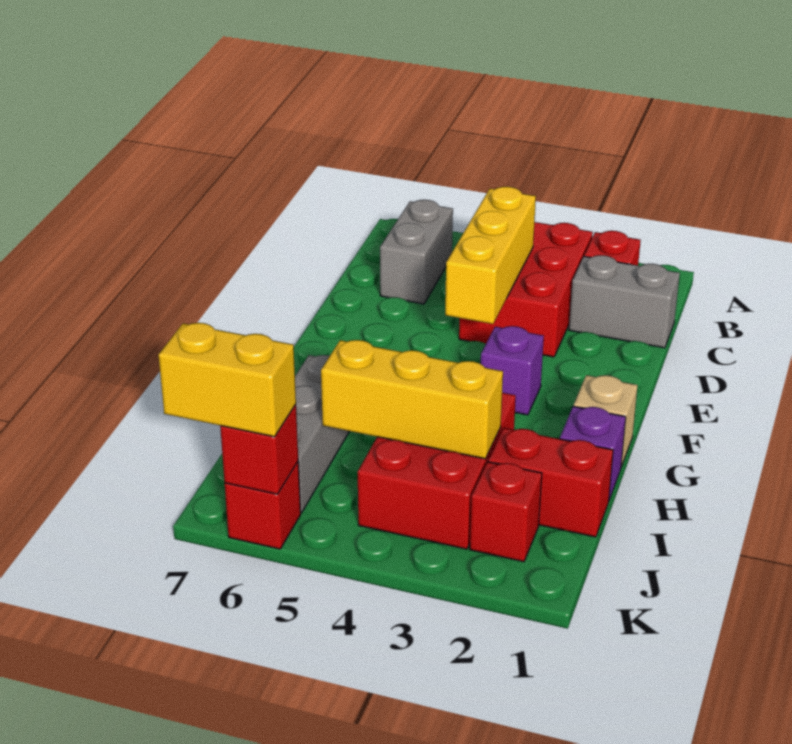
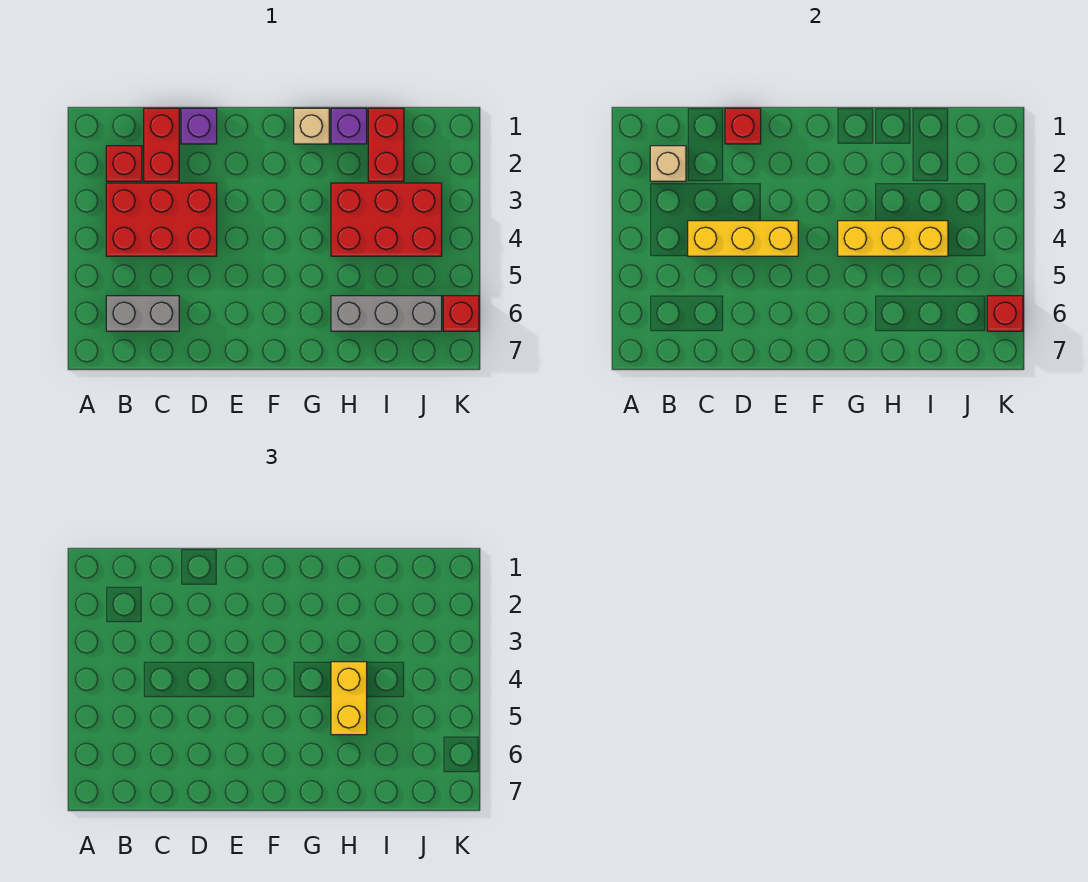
none -> tan brick B2 level 2
grey brick C1:C2 level 1 -> red brick C1:C2 level 1
purple brick F3 level 1 -> purple brick D1 level 1
yellow brick I3:I5 level 2 -> yellow brick G4:I4 level 2
red brick J2 level 1 -> red brick D1 level 2
yellow brick K6:K7 level 3 -> yellow brick H4:H5 level 3

